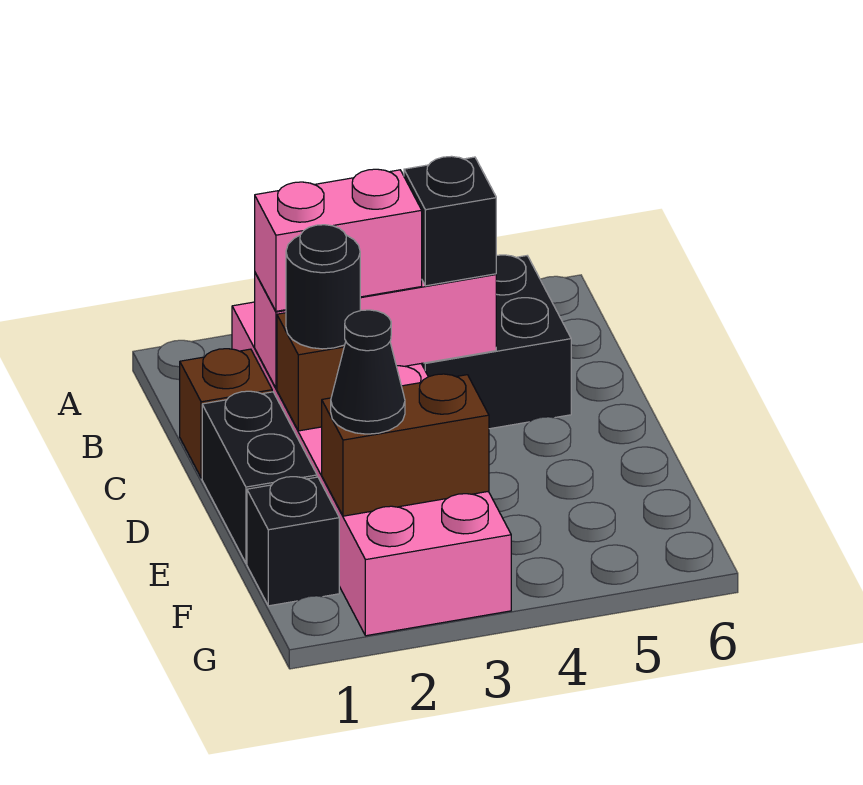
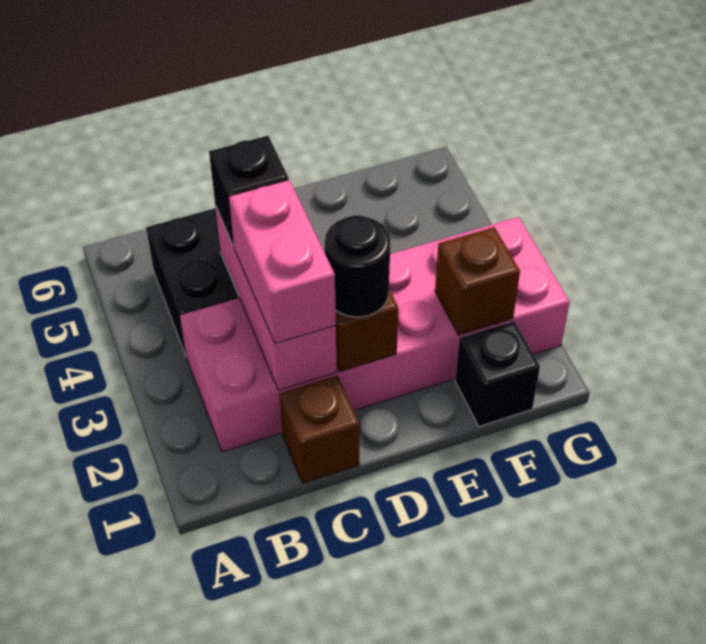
black brick D1:E1 level 1 -> none
brown brick F2:F3 level 2 -> brown brick F2 level 2
black cone F2 level 3 -> none

